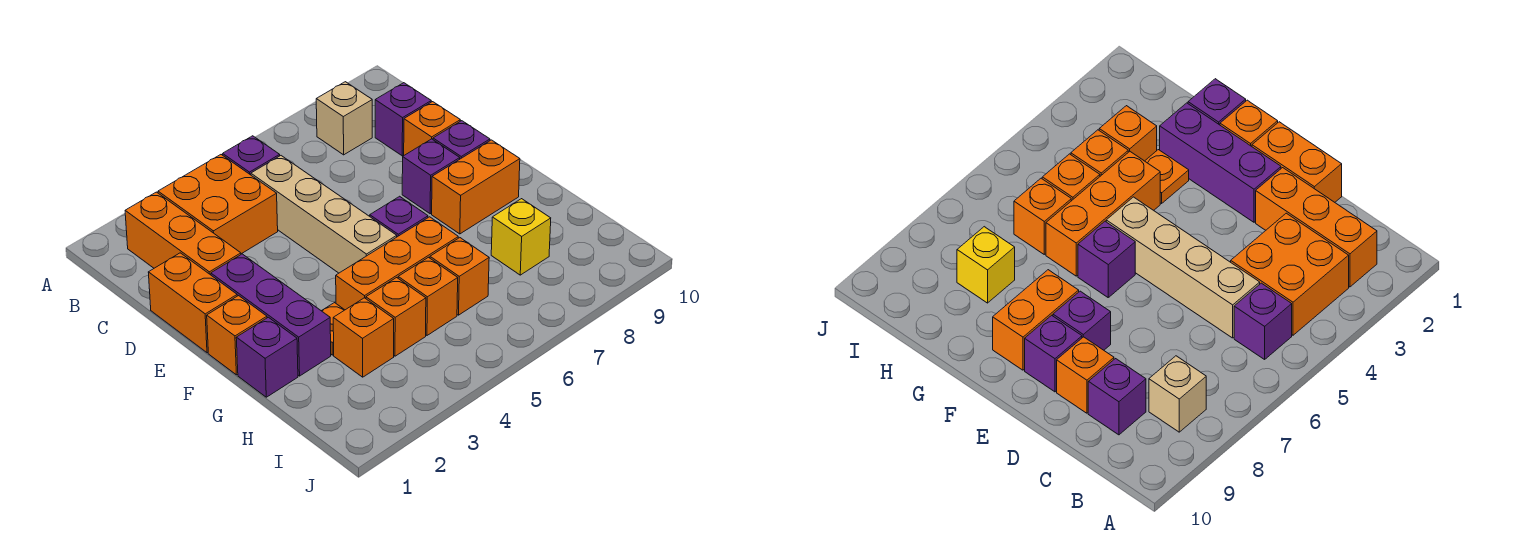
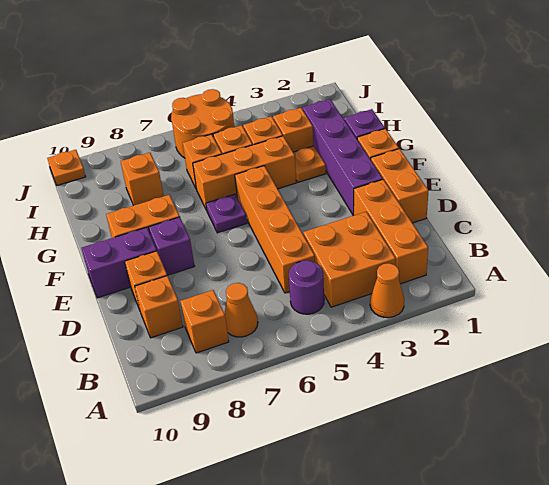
none -> orange cone A3 level 1
purple brick B5 level 1 -> purple round brick B5 level 1
none -> orange cone B7 level 1
tan brick B8 level 1 -> orange brick B8 level 1
tan brick C5:F5 level 1 -> orange brick C5:F5 level 1
purple brick C9 level 1 -> orange brick C9 level 1
purple brick E2:G2 level 1 -> purple brick E2:H2 level 1
purple brick E9 level 1 -> purple brick E9:E10 level 1
purple brick F6 level 1 -> purple plate F6 level 1
yellow brick H8 level 1 -> orange brick H8 level 1
none -> orange round brick I5:J6 level 1
none -> orange plate J10 level 1

